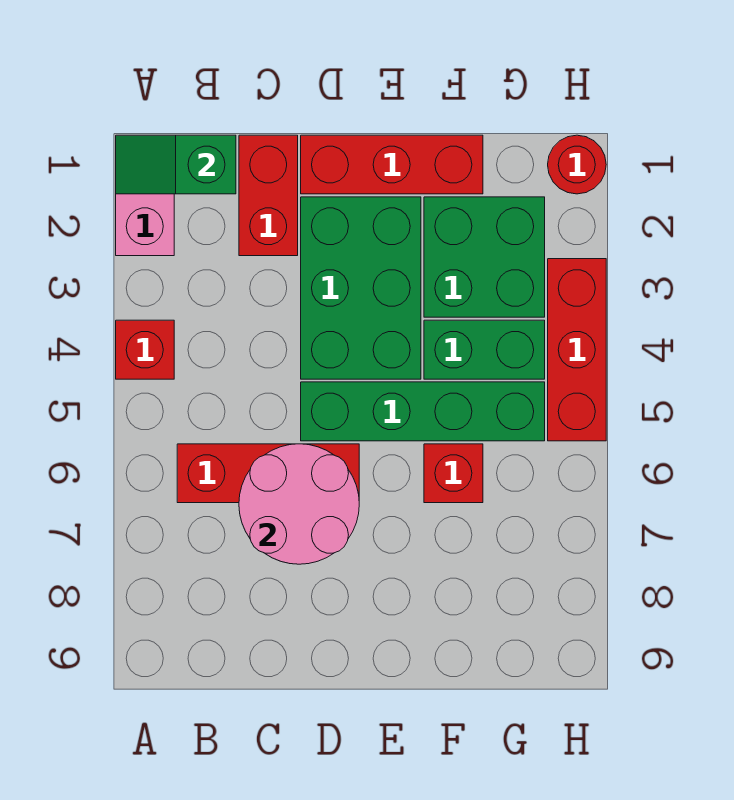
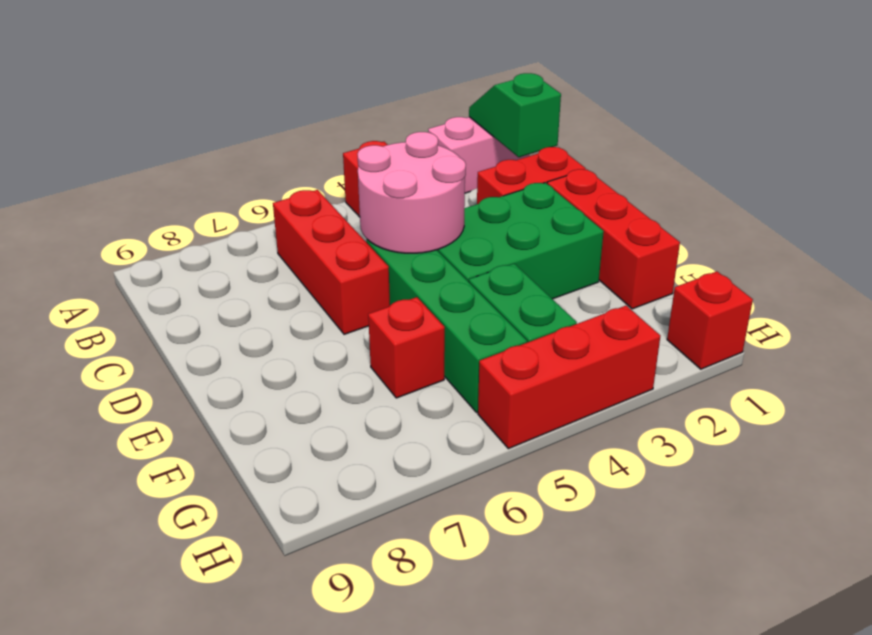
pink round brick C6:D7 level 2 -> pink round brick C4:D5 level 2
green brick F2:G3 level 1 -> none
red round brick H1 level 1 -> red brick H1 level 1

